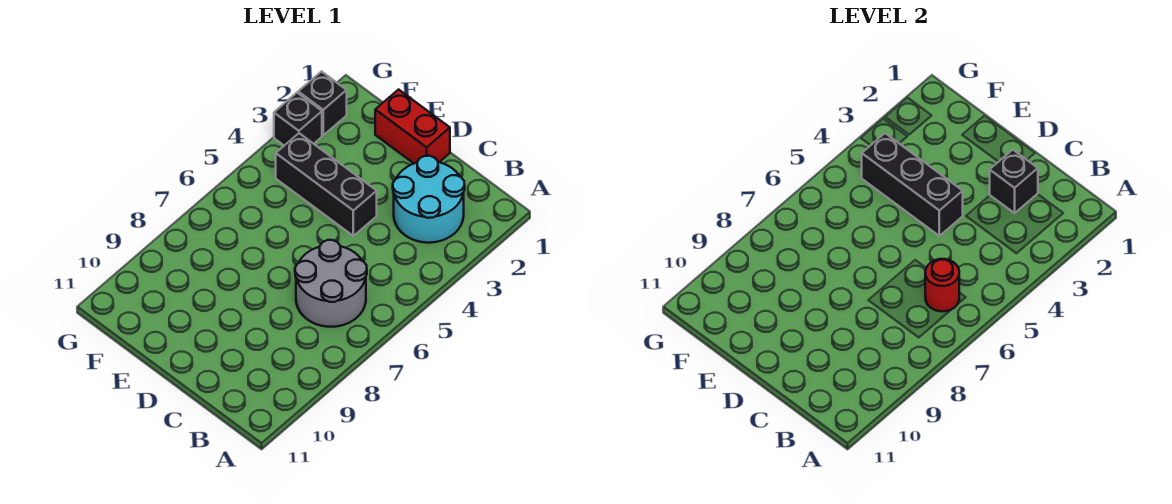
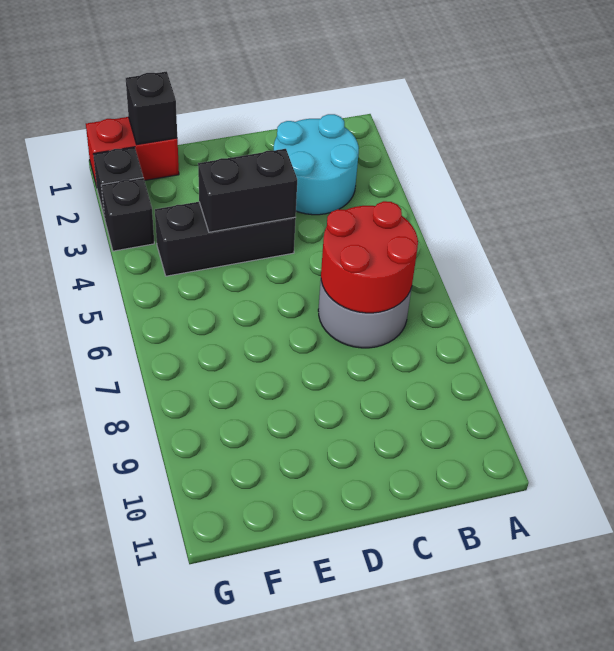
red round brick B6 level 2 -> red round brick B6:C7 level 2
black brick C2 level 2 -> black brick F1 level 2
red brick D1:E1 level 1 -> red brick F1:G1 level 1
black brick D4:F4 level 2 -> black brick D4:E4 level 2

